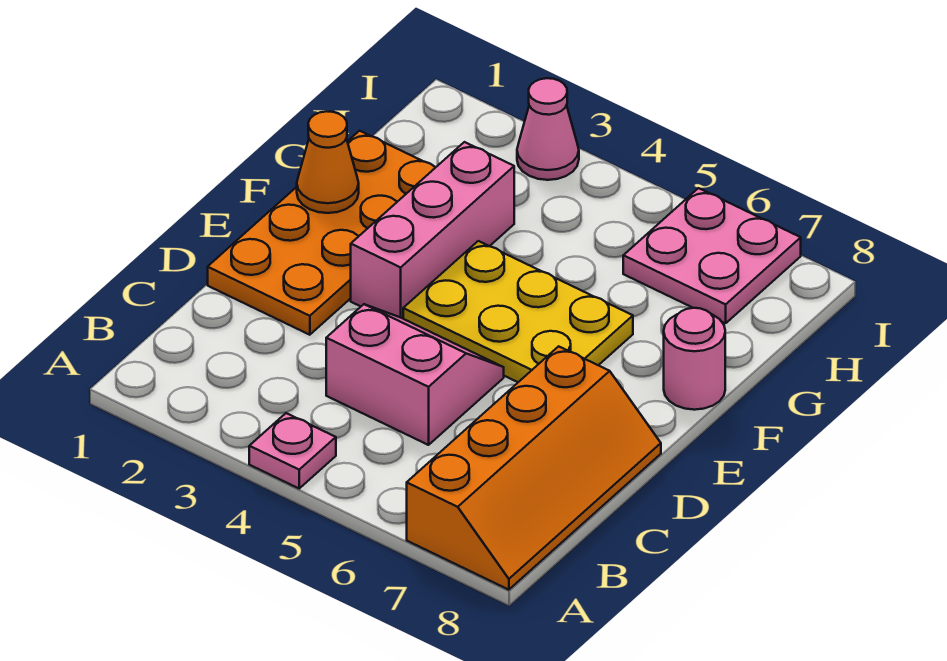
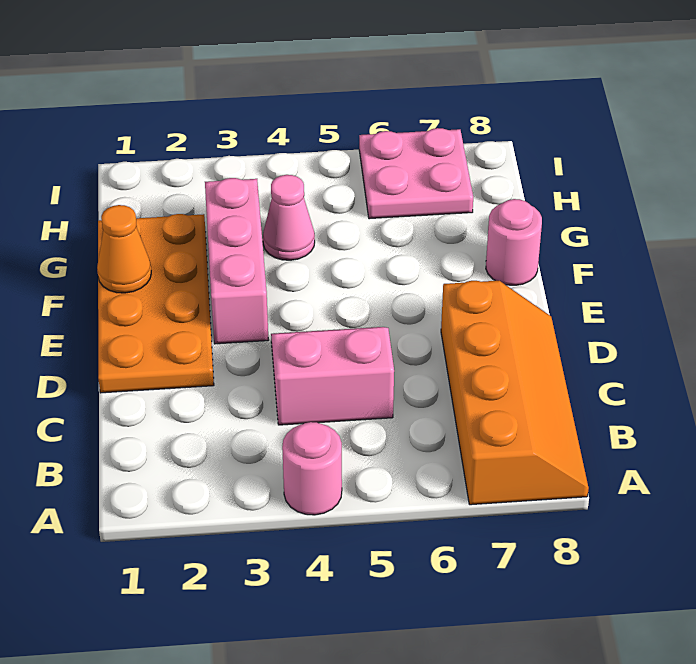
pink plate A4 level 1 -> pink round brick A4 level 1
yellow plate E4:F6 level 1 -> none
pink cone I3 level 1 -> pink cone G4 level 1

